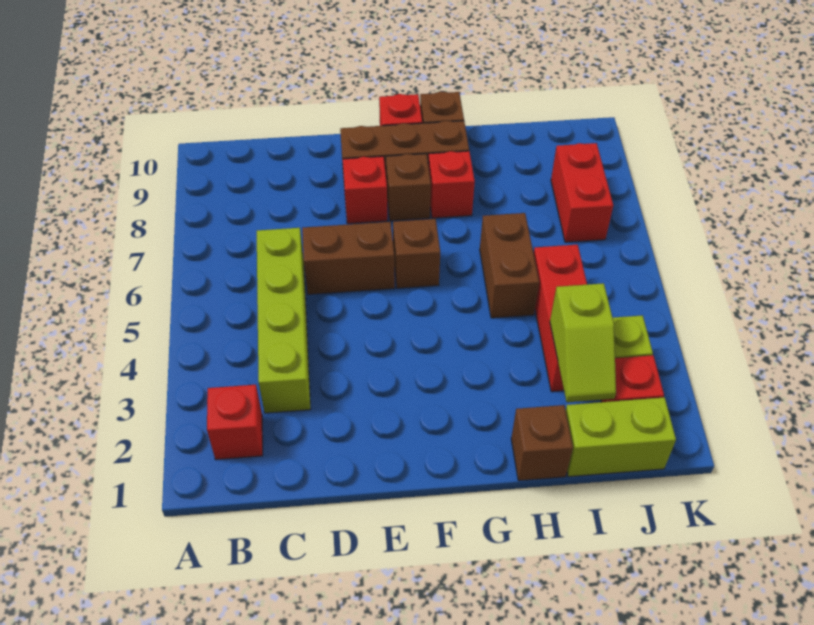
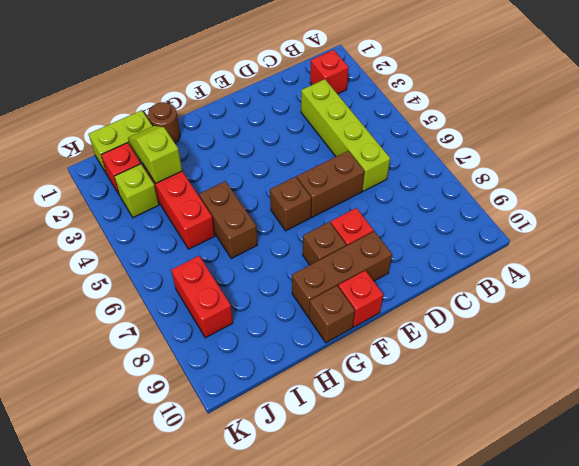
red brick G8 level 1 -> none
brown brick H1 level 1 -> brown round brick H1 level 1

